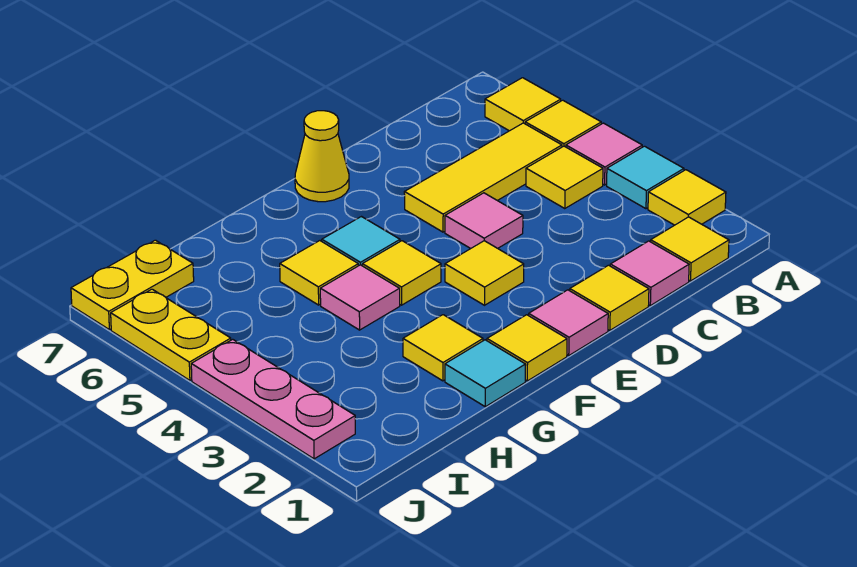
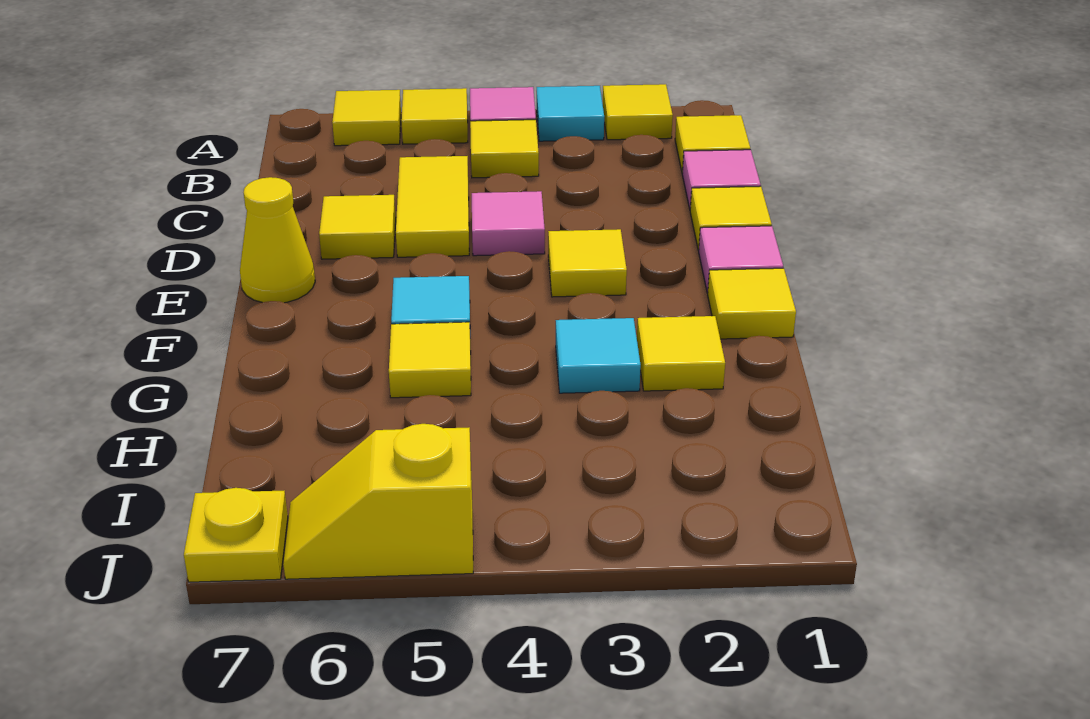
yellow tile B5:D5 level 1 -> yellow tile C5:D5 level 1
yellow tile F4 level 1 -> yellow tile D6 level 1
cyan tile G1 level 1 -> cyan tile G3 level 1
pink tile G4 level 1 -> none
yellow plate I7:J7 level 1 -> yellow plate J7 level 1
pink plate J2:J4 level 1 -> none
yellow plate J5:J6 level 1 -> yellow slope J5:J6 level 1 top 5

